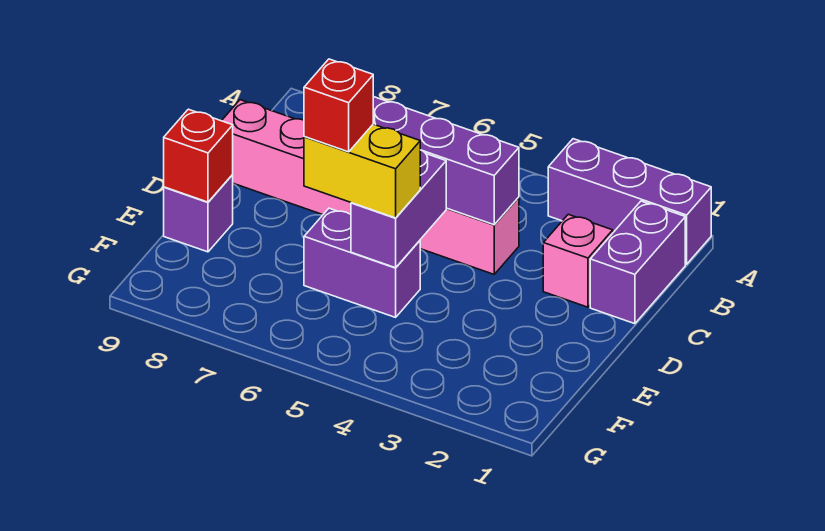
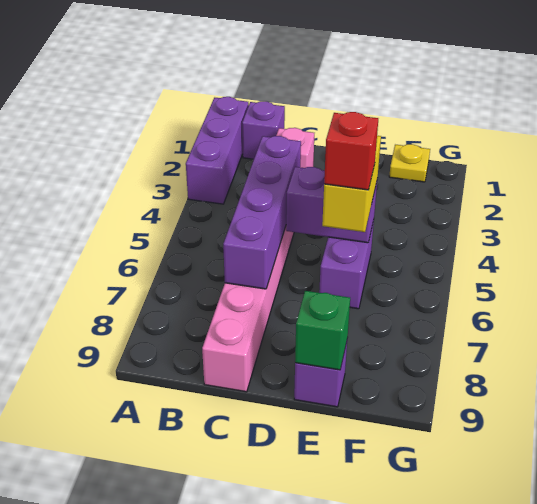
purple brick B1:C1 level 1 -> purple brick B1 level 1
red brick E9 level 2 -> green brick E9 level 2
none -> yellow plate F1 level 1

